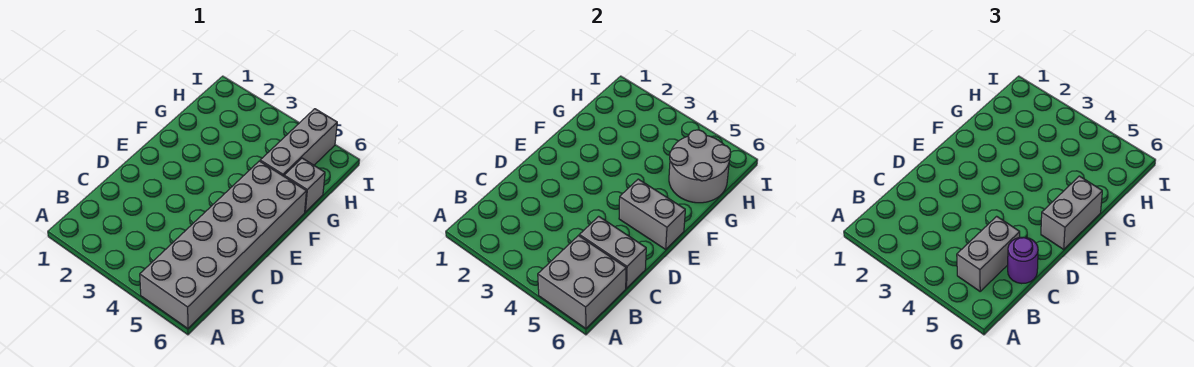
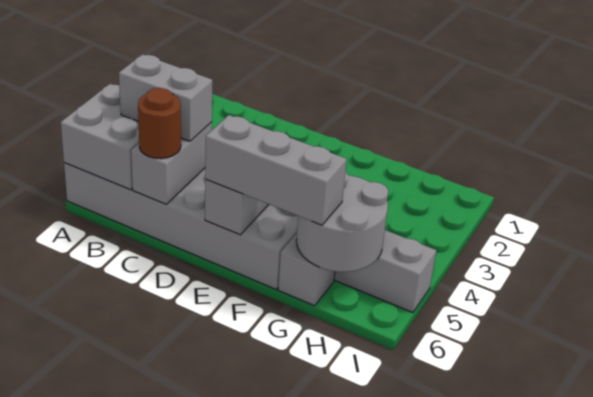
purple round brick C6 level 3 -> brown round brick C6 level 3
grey brick E6:F6 level 3 -> grey brick E6:G6 level 3

